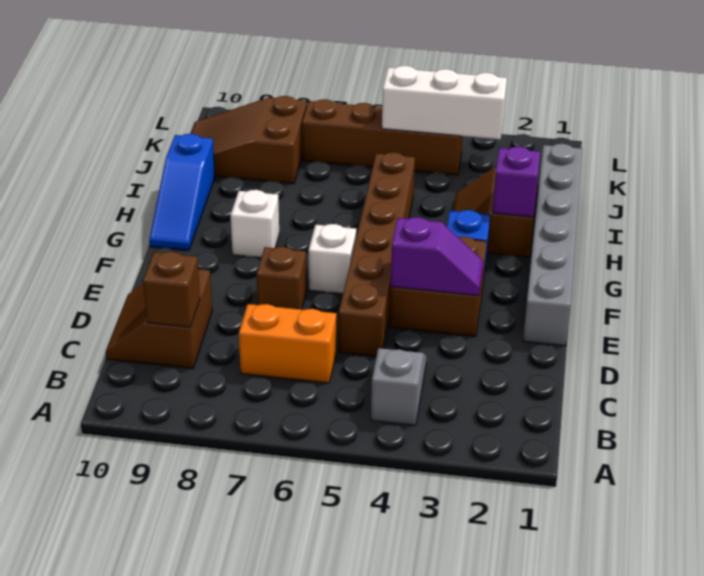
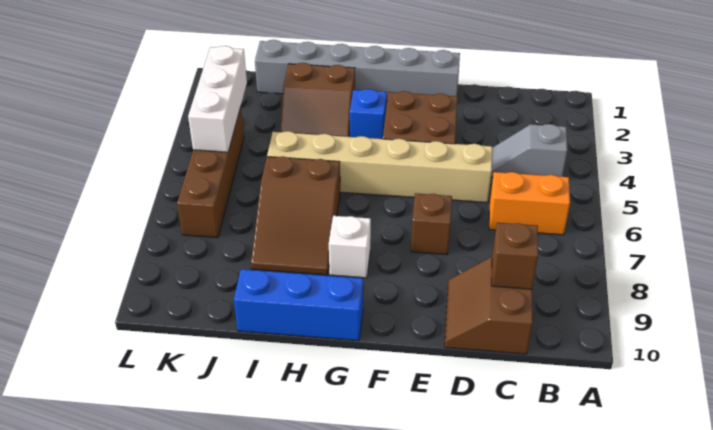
orange brick C6:C7 level 1 -> orange brick B6:C6 level 1
brown slope C9:D10 level 1 top 9 -> brown slope C9:D10 level 1 top C
brown brick D5:I5 level 1 -> tan brick D5:I5 level 1
purple slope E3:E4 level 2 top 4 -> none
white brick F6 level 1 -> none
blue slope G10:I10 level 1 top I -> blue brick G10:I10 level 1
purple brick H2 level 2 -> none
brown slope J8:K10 level 1 top 8 -> brown slope H6:I8 level 1 top 6

